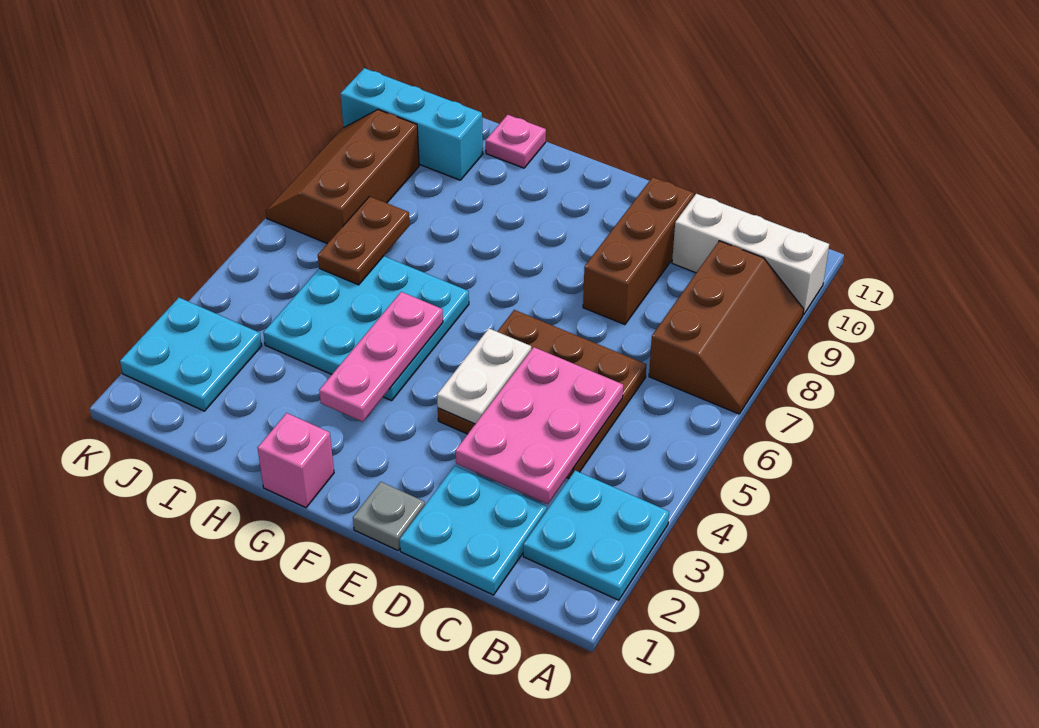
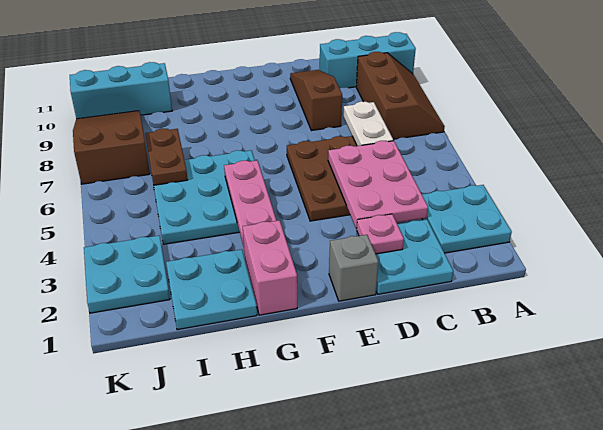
white brick A10:C10 level 1 -> cyan brick A10:C10 level 1
brown brick D8:D10 level 1 -> brown slope D8:D10 level 1 top 8
grey plate E1 level 1 -> grey brick E1 level 1
white plate E4:E5 level 2 -> white plate C6:C7 level 2
pink brick G1 level 1 -> pink brick G1:G2 level 1
none -> cyan plate H1:I2 level 1
pink plate H11 level 1 -> pink plate D2 level 2
brown slope J7:K9 level 1 top J -> brown slope J7:K9 level 1 top 7

